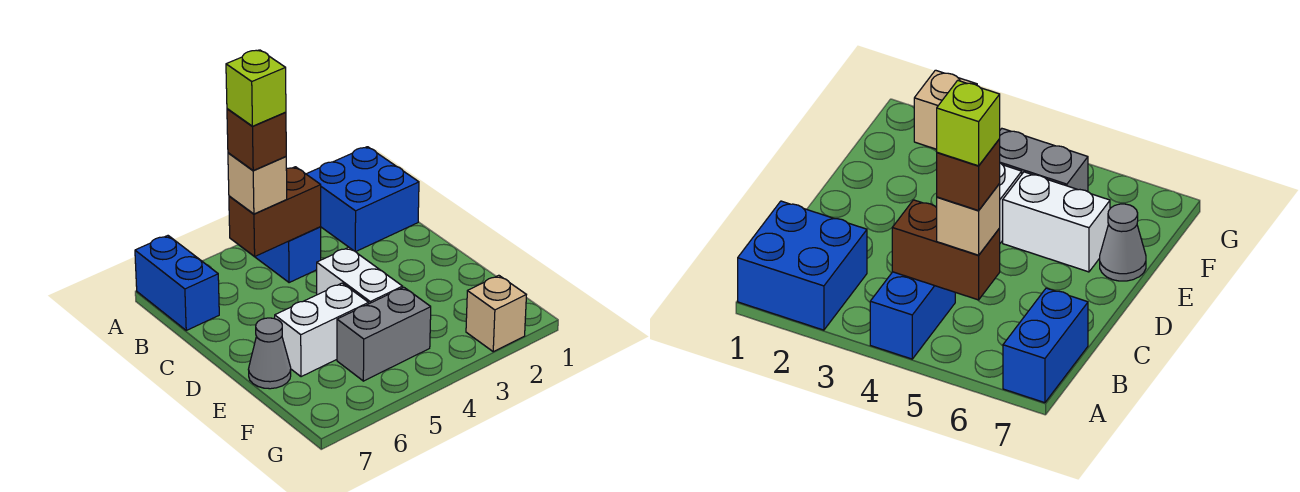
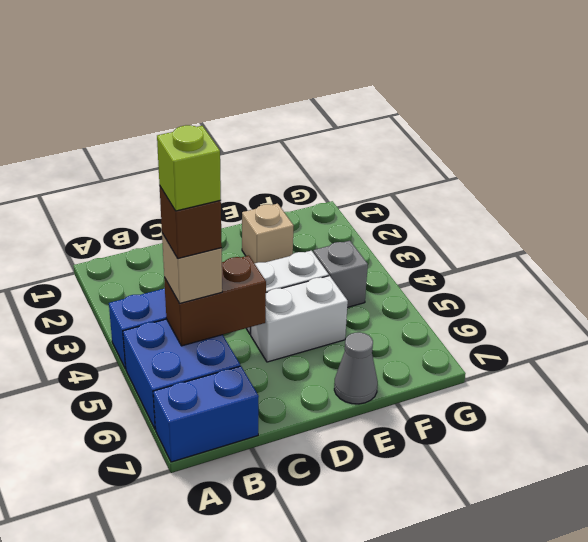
blue brick A1:B2 level 1 -> blue brick A5:B6 level 1
brown brick B4:B5 level 2 -> brown brick B5:C5 level 2
white brick E5:E6 level 1 -> white brick D5:E5 level 1
grey brick F4:F5 level 1 -> grey brick F4 level 1
tan brick G2 level 1 -> tan brick E2 level 1

